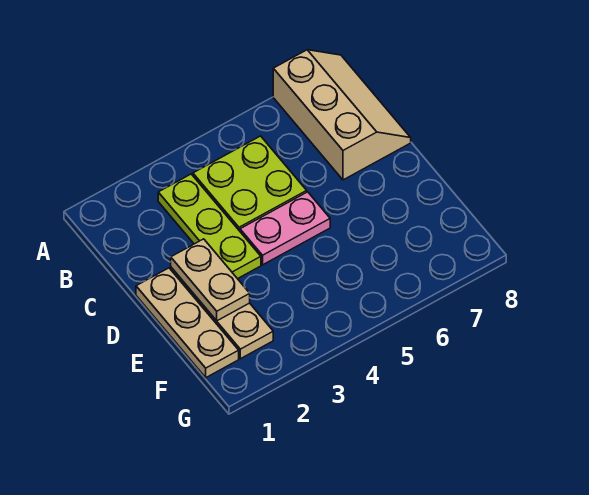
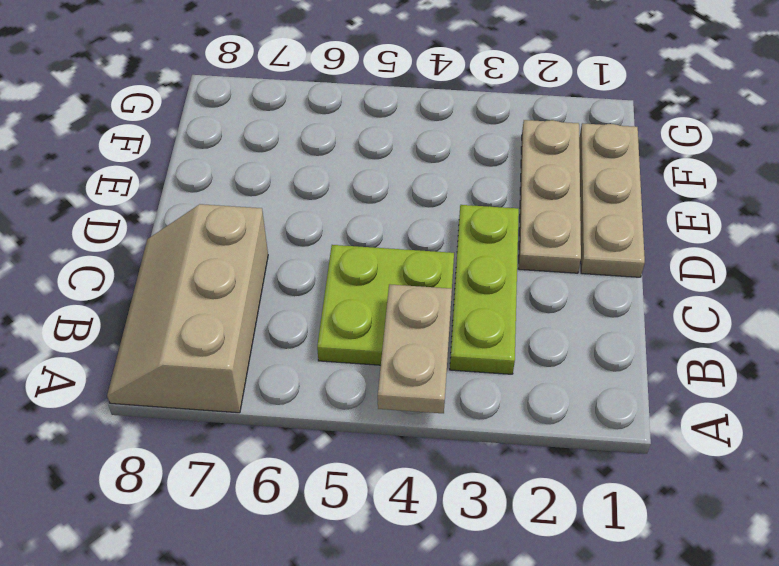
tan plate D2:E2 level 2 -> tan plate A4:B4 level 2
pink plate D4:D5 level 1 -> none

